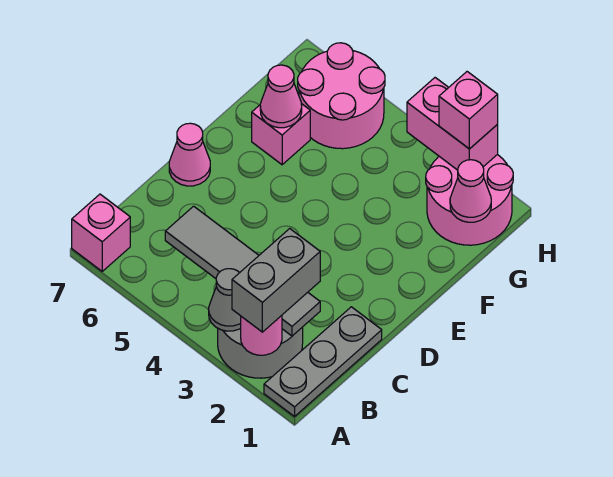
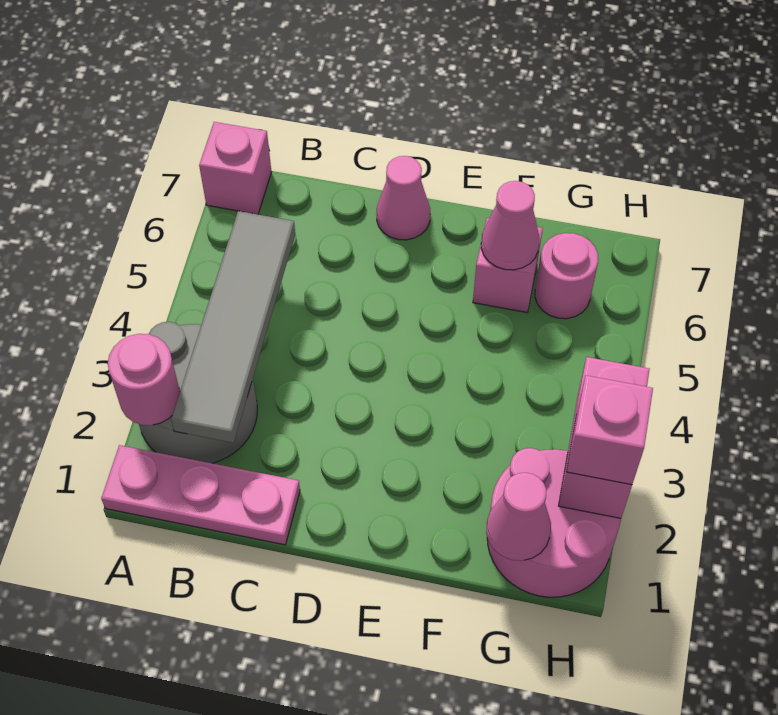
grey plate A1:C1 level 1 -> pink plate A1:C1 level 1
grey brick A2:B2 level 3 -> none
grey cone A3 level 2 -> none
pink round brick G5:H6 level 1 -> pink round brick G6 level 1

